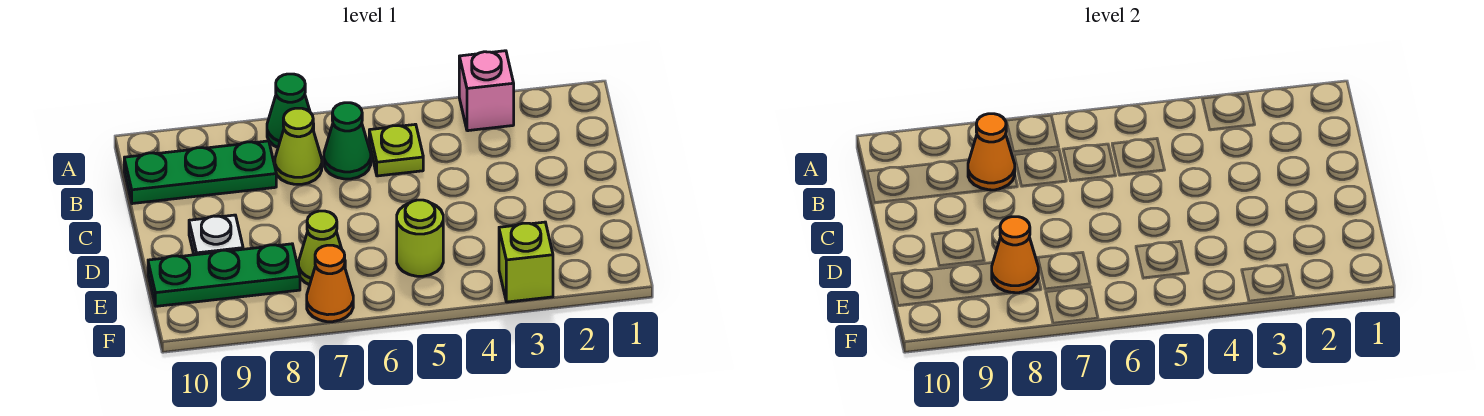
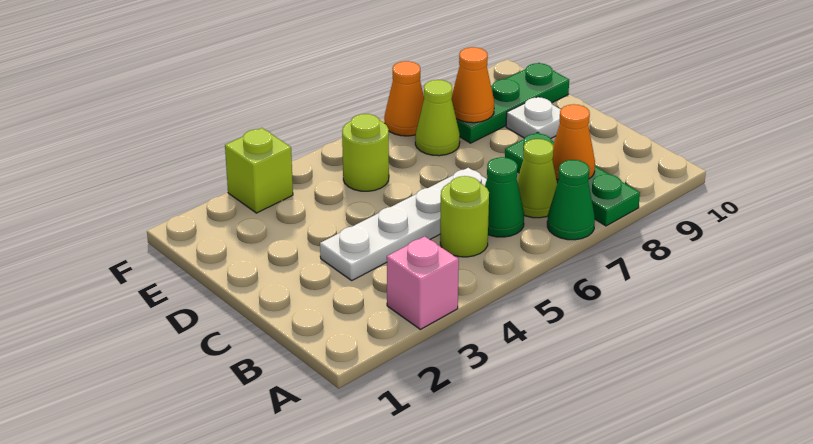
lime plate B5 level 1 -> lime round brick B5 level 1
green plate B8:B10 level 1 -> green plate A8:C8 level 1
none -> white plate C3:C6 level 1

